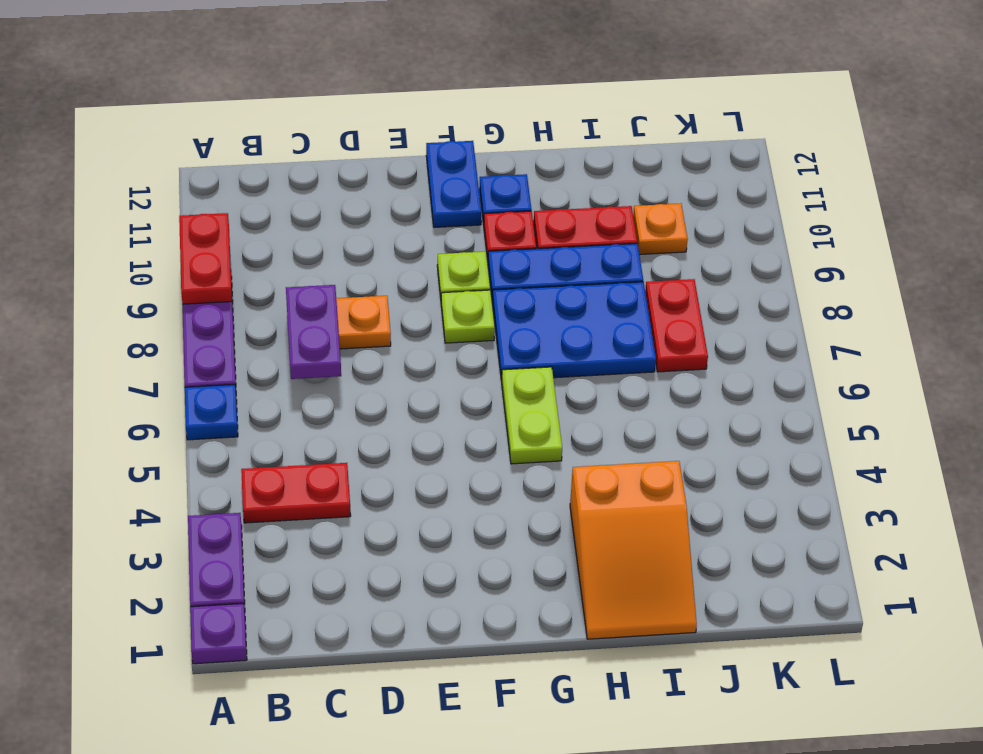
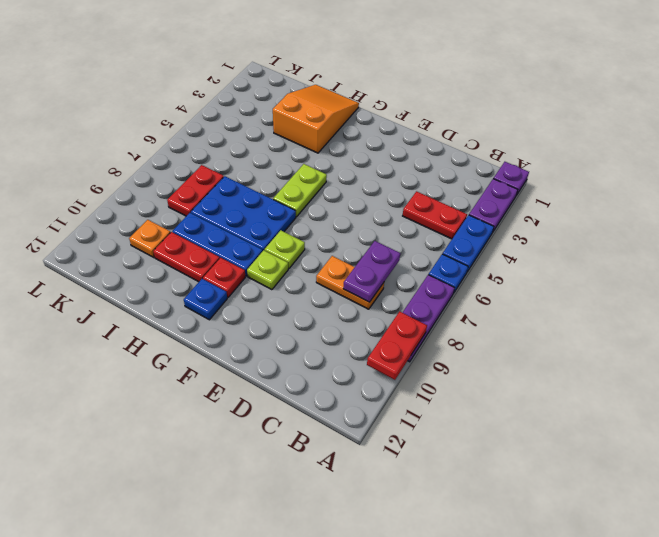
blue plate F11:F12 level 1 -> blue plate A4:A5 level 1

